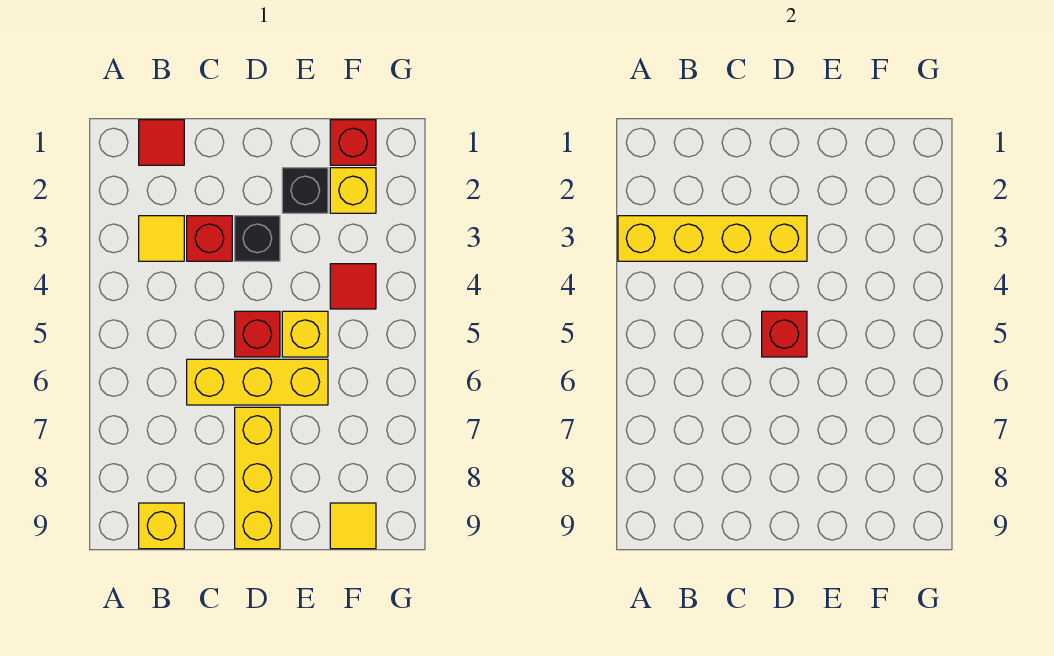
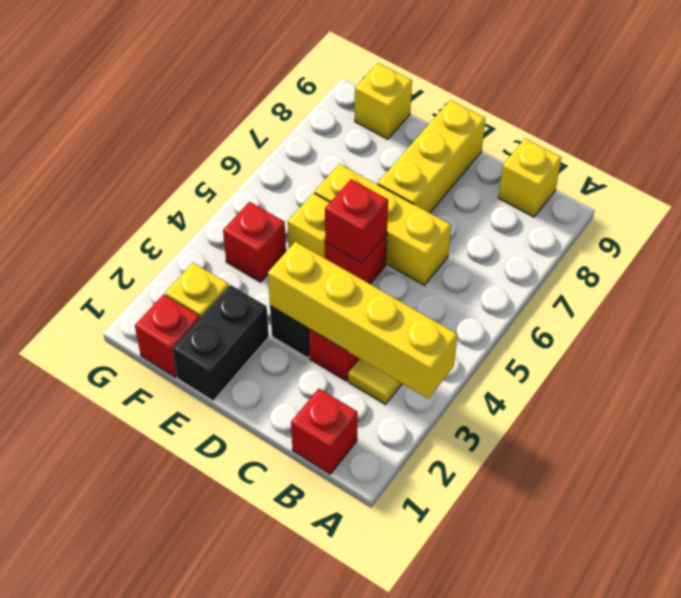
red tile B1 level 1 -> red brick B1 level 1
black brick E2 level 1 -> black brick E1:E2 level 1
red tile F4 level 1 -> red brick F4 level 1
yellow tile F9 level 1 -> yellow brick F9 level 1

